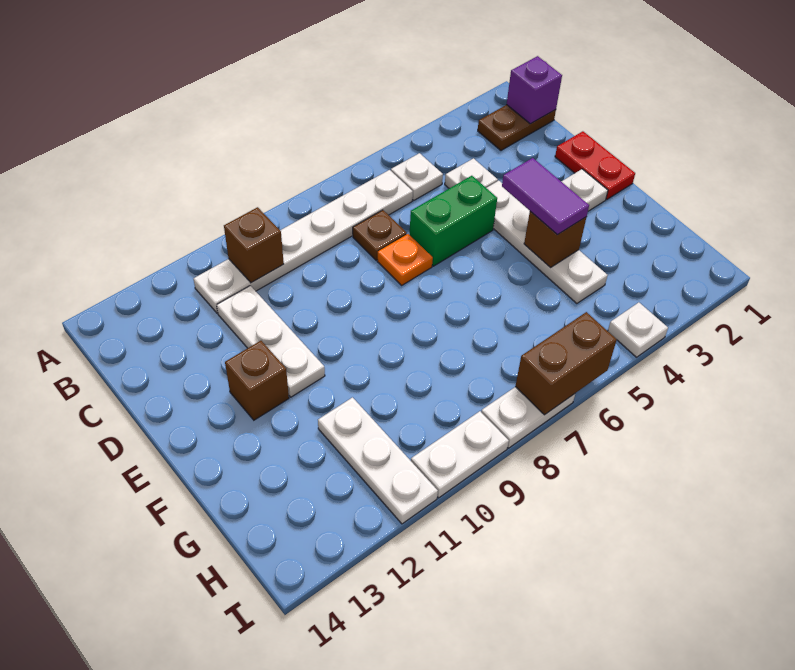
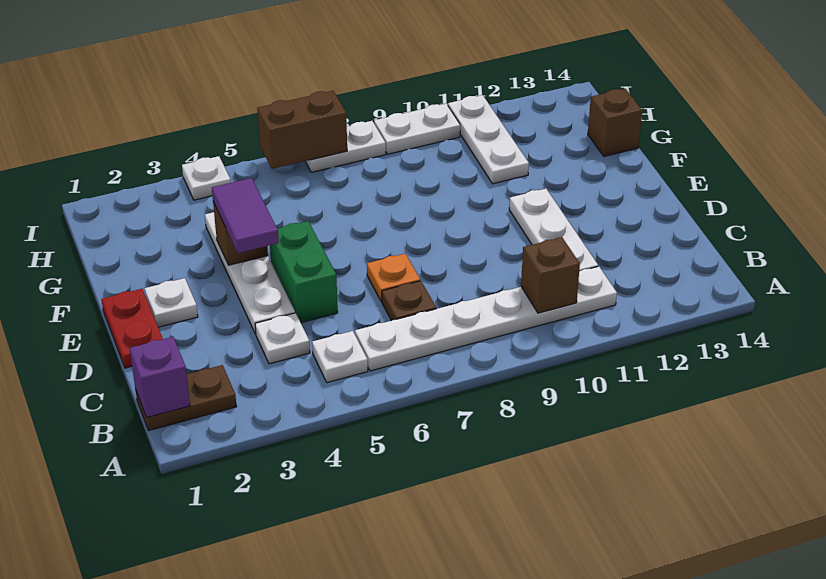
green brick D5:D6 level 1 -> green brick D5:E5 level 1
brown brick E12 level 1 -> brown brick G14 level 1

